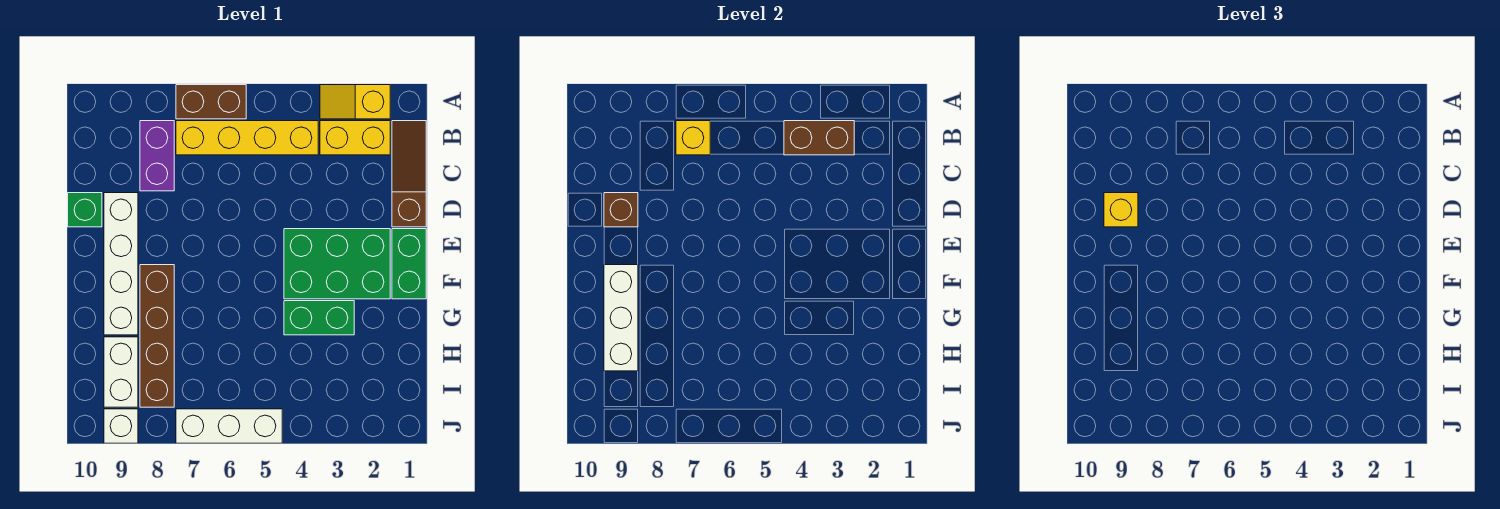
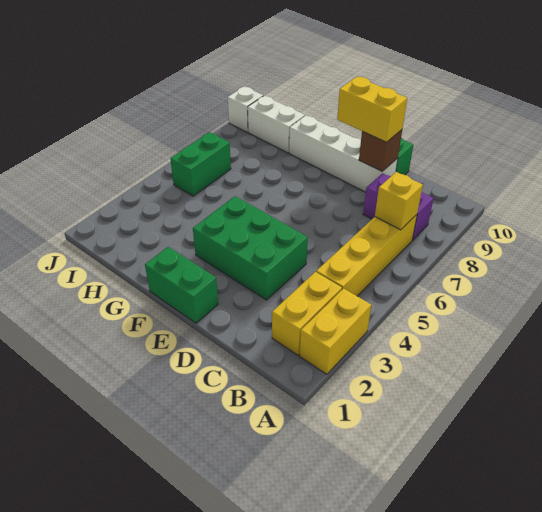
yellow slope A2:A3 level 1 top 2 -> yellow brick A2:A3 level 1
brown brick A6:A7 level 1 -> none
brown slope B1:D1 level 1 top D -> none
brown brick B3:B4 level 2 -> none
yellow brick D9 level 3 -> yellow brick D9:E9 level 3
green brick E2:F4 level 1 -> green brick D3:F4 level 1
brown brick F8:I8 level 1 -> none
white brick F9:H9 level 2 -> none
green brick G3:G4 level 1 -> green brick I5:I6 level 1
white brick J5:J7 level 1 -> none

